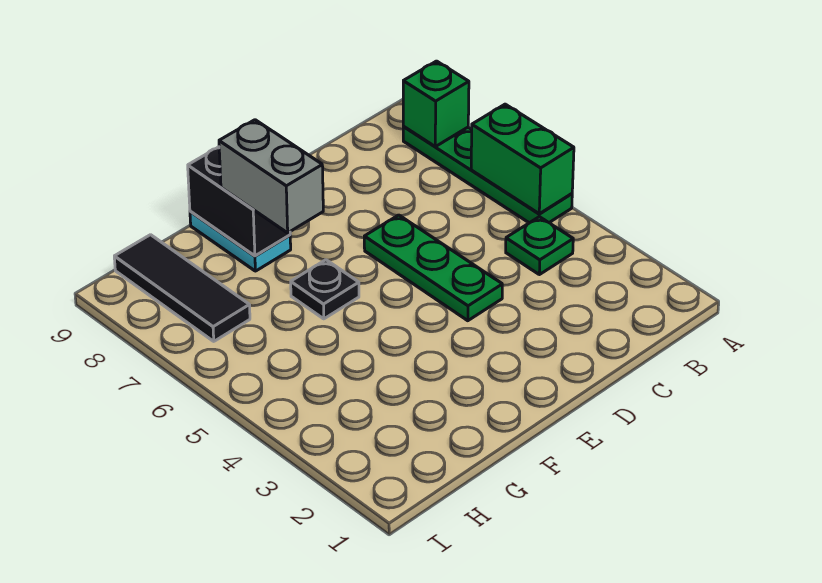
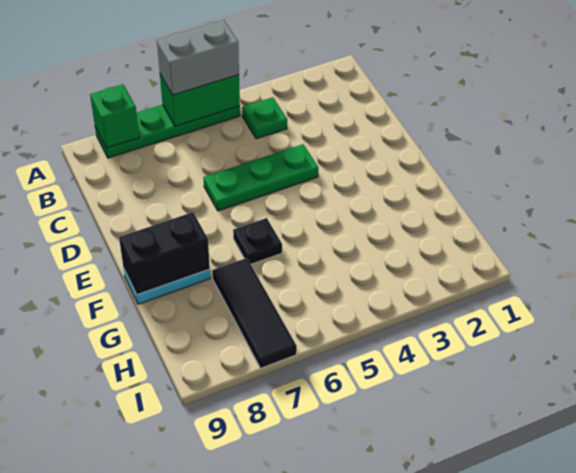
grey brick F7:F8 level 3 -> grey brick A5:A6 level 3
black tile H7:H9 level 1 -> black tile G7:I7 level 1

